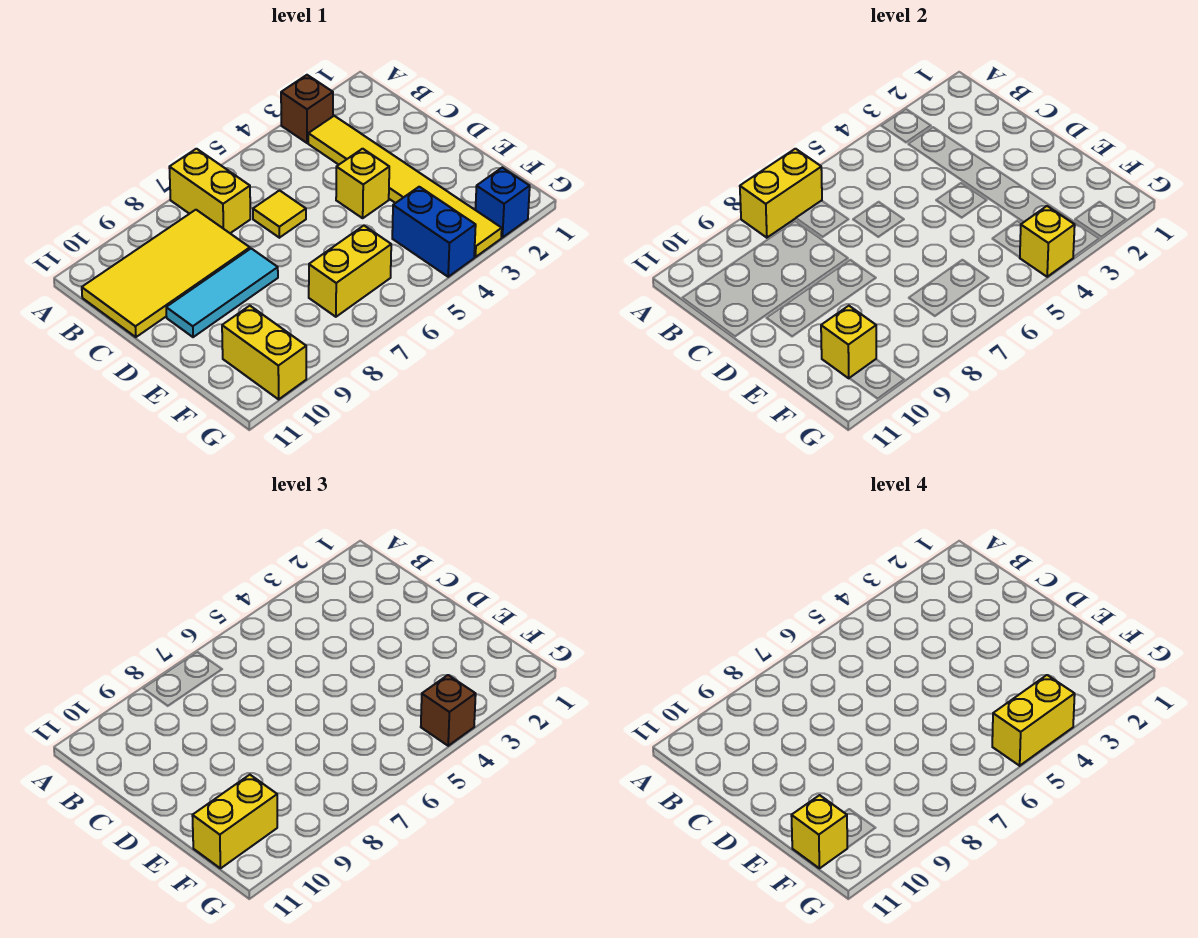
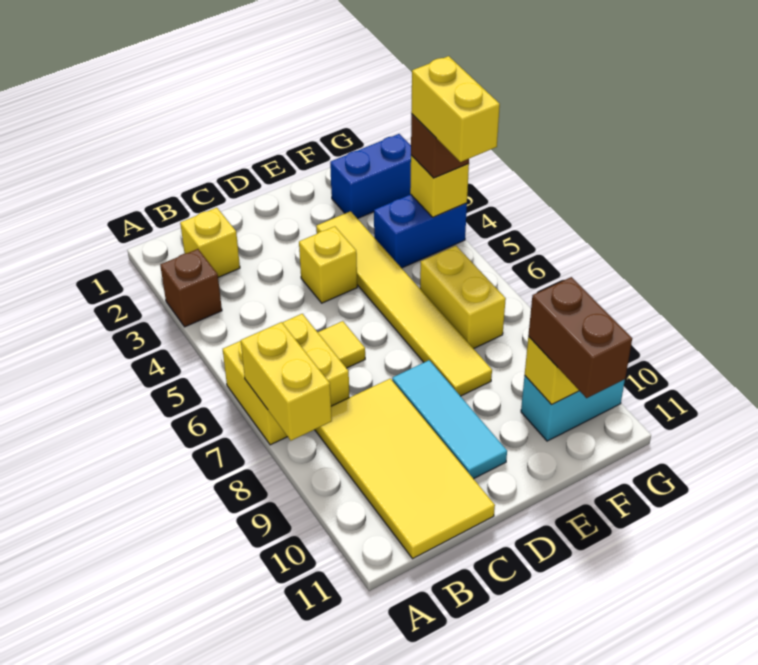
yellow brick A7:B7 level 1 -> yellow brick A6:B7 level 1
yellow tile B3:G3 level 1 -> yellow tile E3:E8 level 1
yellow brick F10:G10 level 1 -> cyan brick F10:G10 level 1
yellow brick F10:F11 level 3 -> brown brick F10:F11 level 3
yellow brick F11 level 4 -> yellow brick B2 level 1
blue brick G2 level 1 -> blue brick F2:G2 level 1

